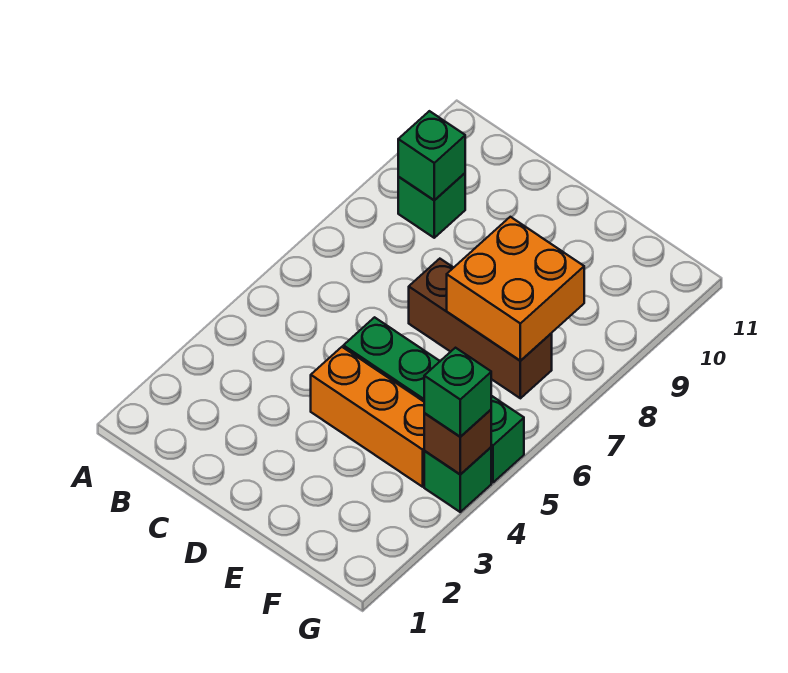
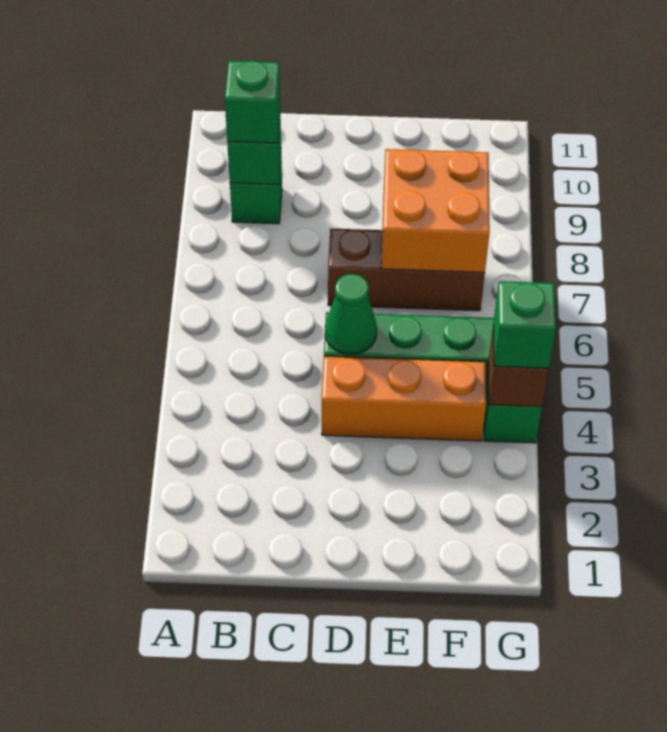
none -> green brick B9 level 3
none -> green cone D5 level 2

